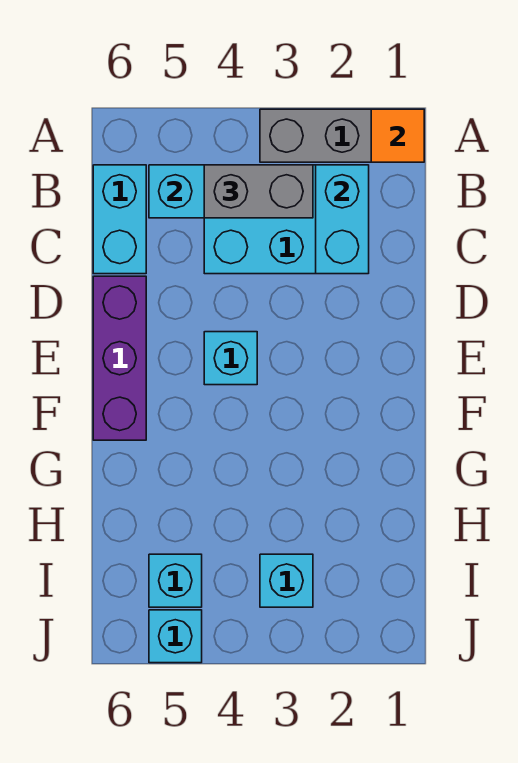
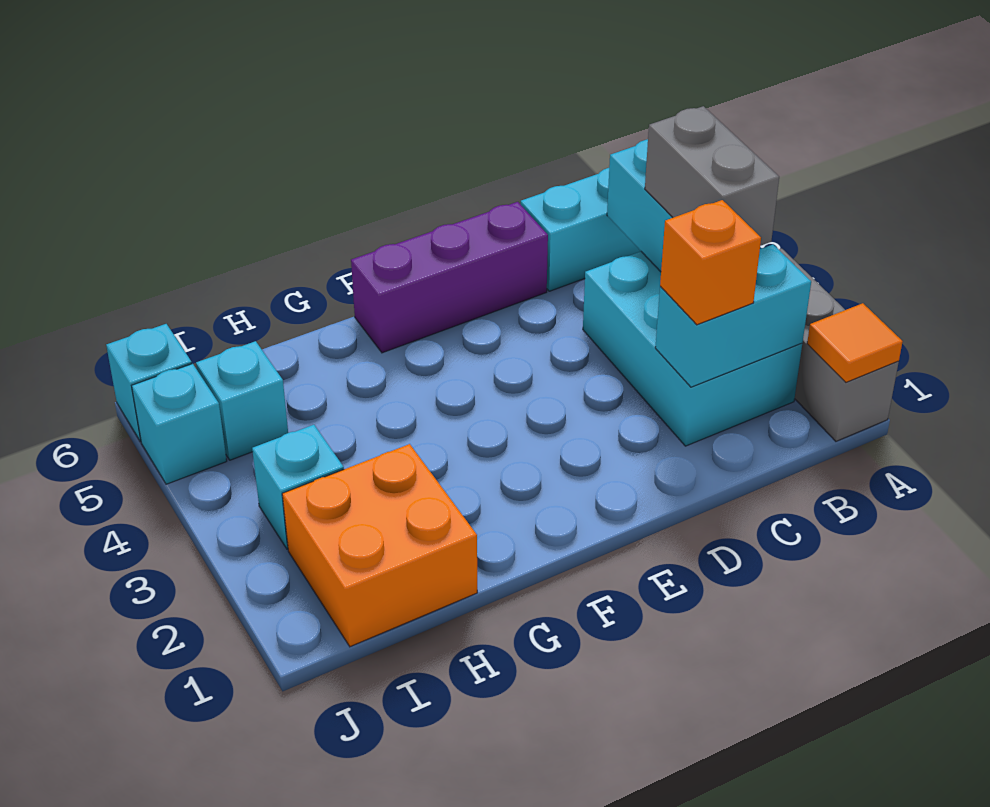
none -> orange brick C2 level 3
cyan brick E4 level 1 -> cyan brick J6 level 1
none -> orange brick H1:I2 level 1

